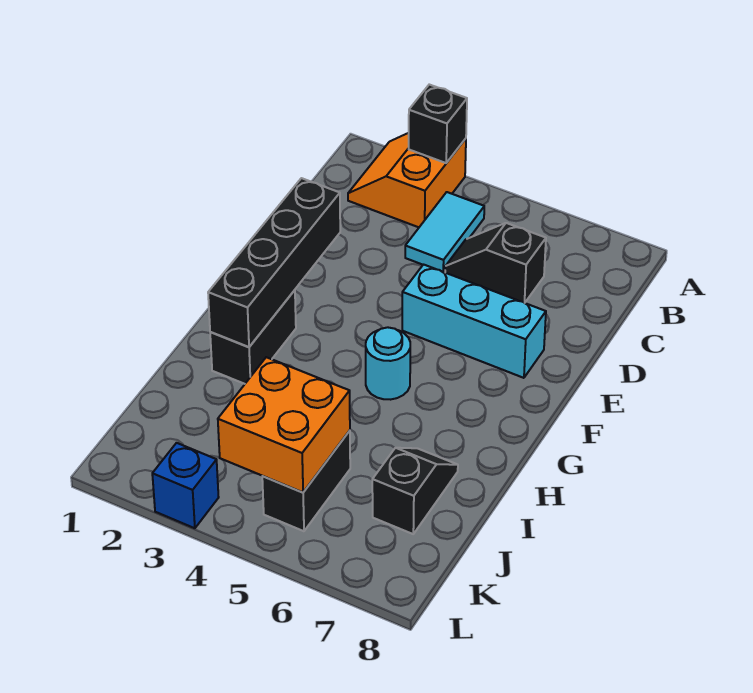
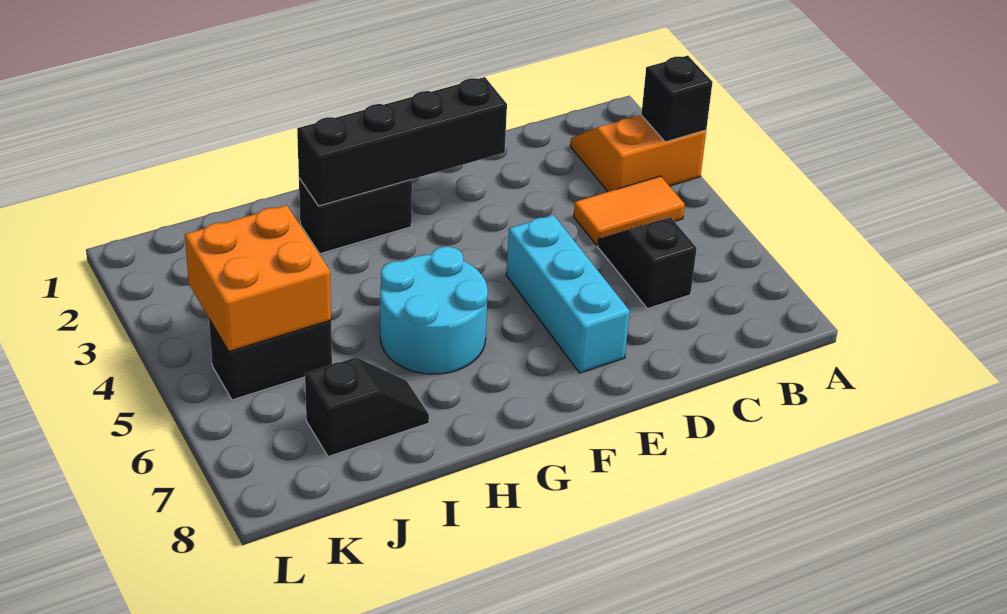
cyan tile B4:C4 level 1 -> orange tile B4:C4 level 1
cyan round brick G5 level 1 -> cyan round brick G5:H6 level 1
blue brick L3 level 1 -> none

